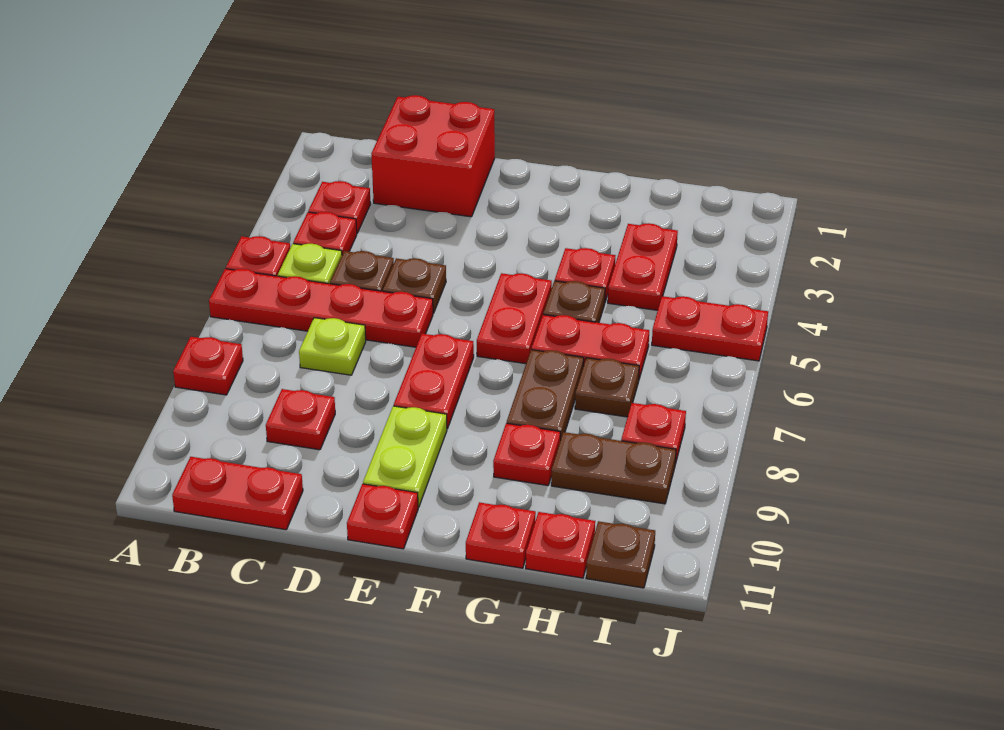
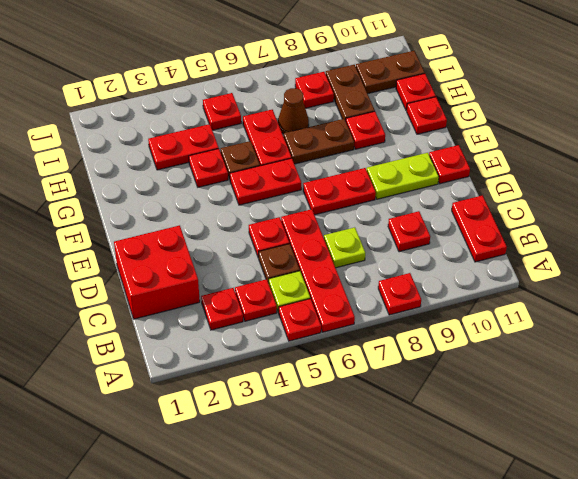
brown plate D5 level 1 -> red plate D5 level 1
brown plate H7 level 1 -> brown cone H7 level 1
red plate I5:J5 level 1 -> red plate I5 level 1
brown plate I11 level 1 -> brown plate I10:I11 level 1

